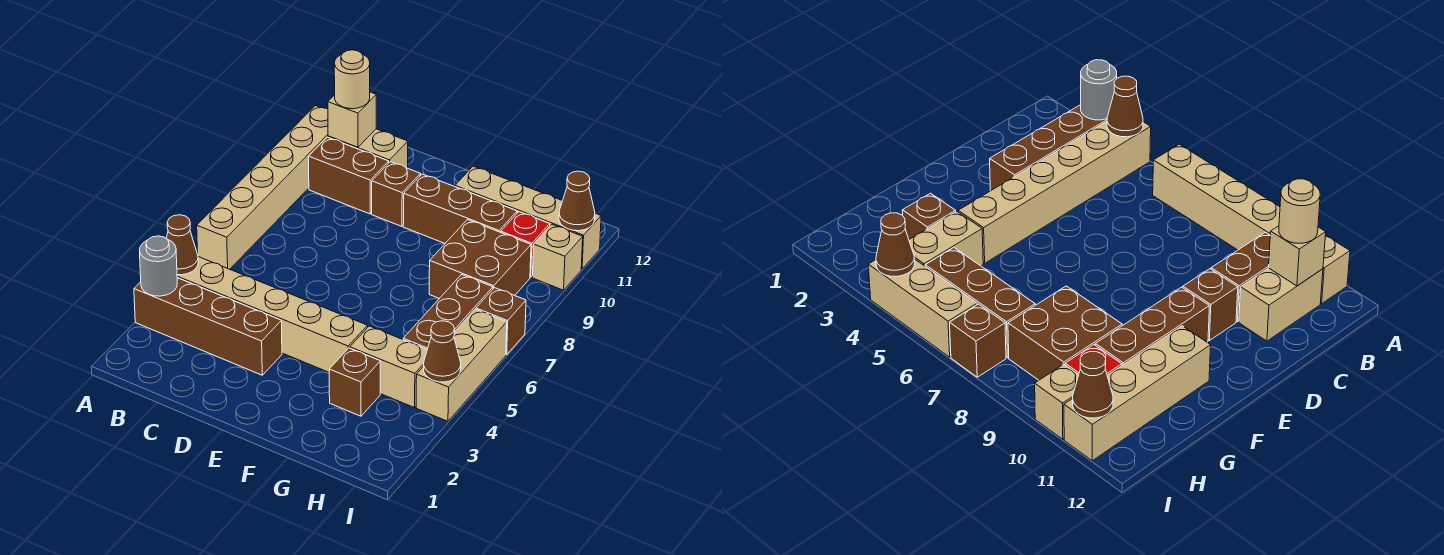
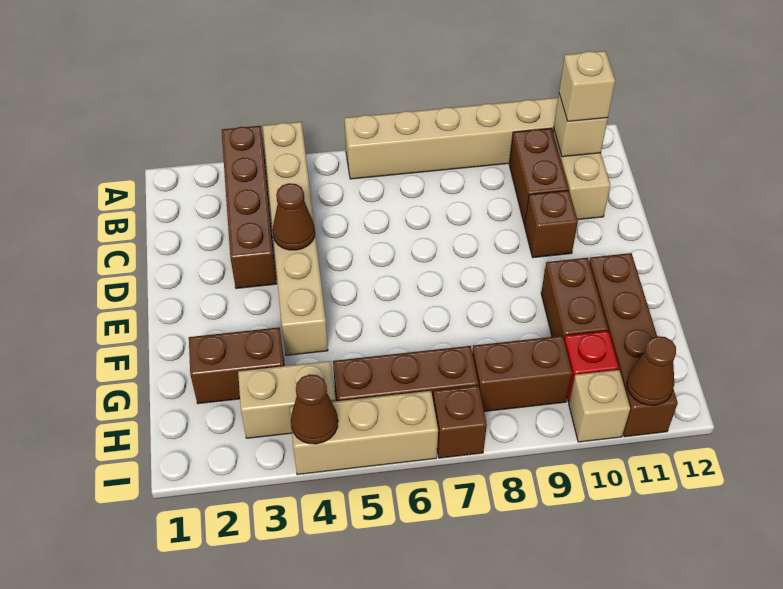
grey round brick A3 level 2 -> none
brown cone A4 level 2 -> brown cone D4 level 2
tan round brick B11 level 3 -> tan brick B11 level 3
brown brick E10:G10 level 1 -> brown brick F10:G10 level 1
tan brick F11:I11 level 1 -> brown brick F11:I11 level 1
brown brick G3 level 1 -> brown brick G2:G3 level 1
tan brick G4:H4 level 1 -> tan brick H3:H4 level 1
brown brick G8:H9 level 1 -> brown brick H8:H9 level 1

